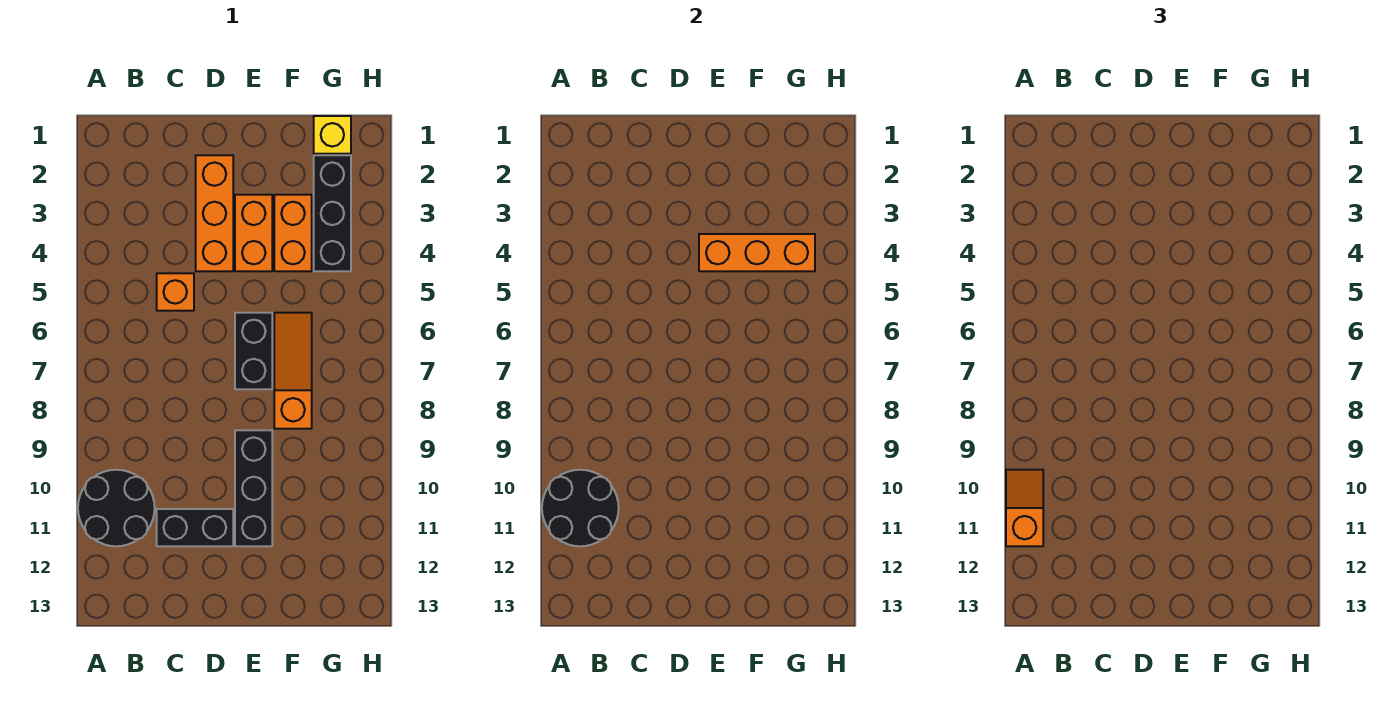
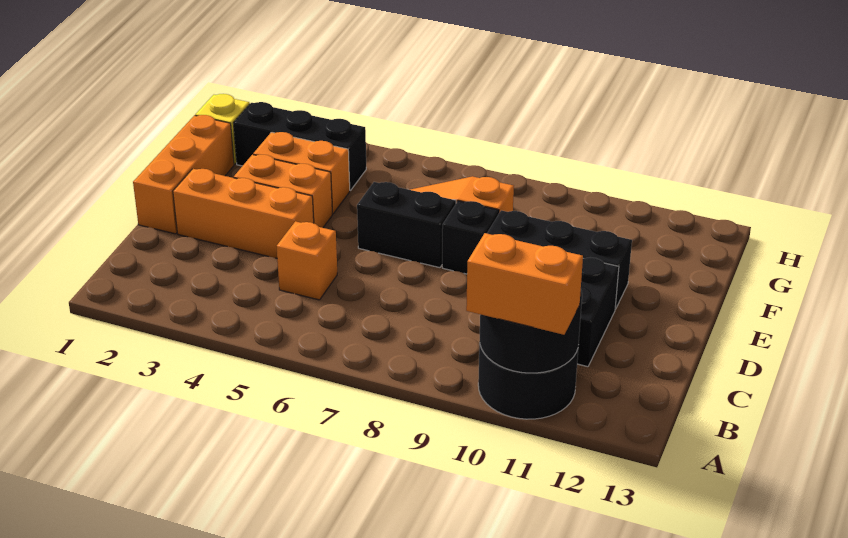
orange slope A10:A11 level 3 top 11 -> orange brick A10:A11 level 3
orange brick E4:G4 level 2 -> orange brick D1:F1 level 1
none -> black brick E8 level 1

